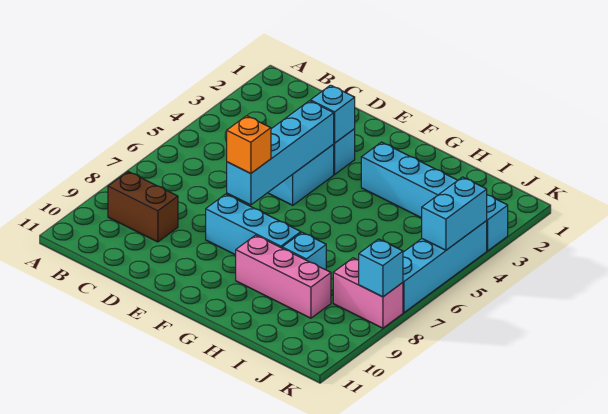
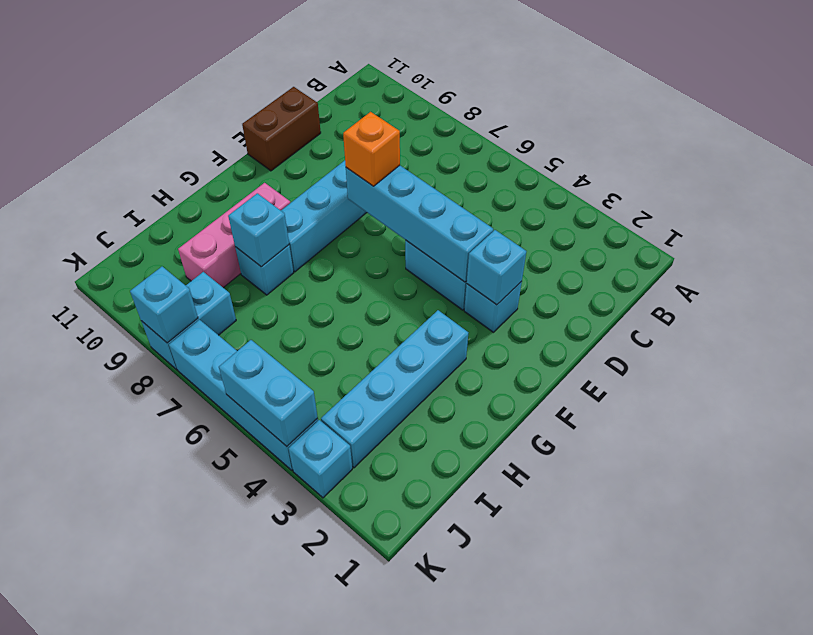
brown brick B9:C9 level 1 -> brown brick D11:E11 level 1
none -> cyan brick H8 level 2
pink brick J8:K8 level 1 -> cyan brick J8:K8 level 1

